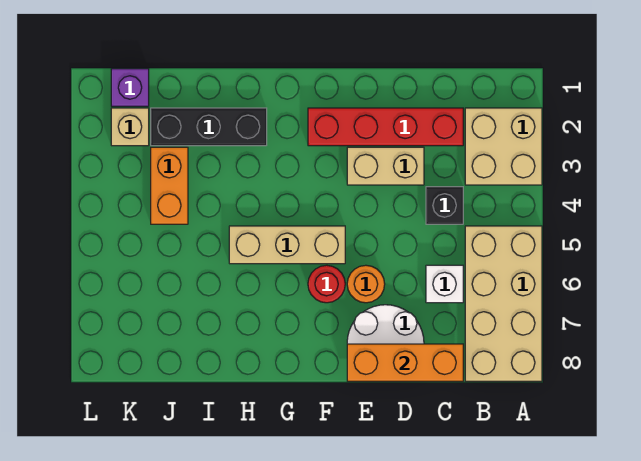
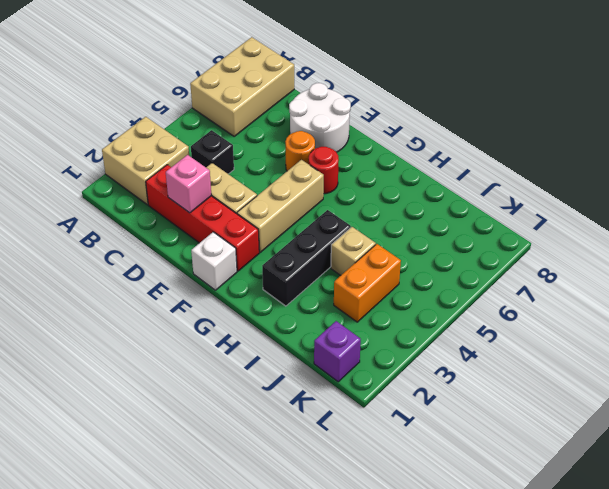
tan brick A5:B8 level 1 -> tan brick A6:B8 level 1
white brick C6 level 1 -> white brick F1 level 1
orange brick C8:E8 level 2 -> none
none -> pink brick D2 level 2
tan brick F5:H5 level 1 -> tan brick F3:F5 level 1
black brick H2:J2 level 1 -> black brick H2:H4 level 1
tan brick K2 level 1 -> tan brick I4 level 1

